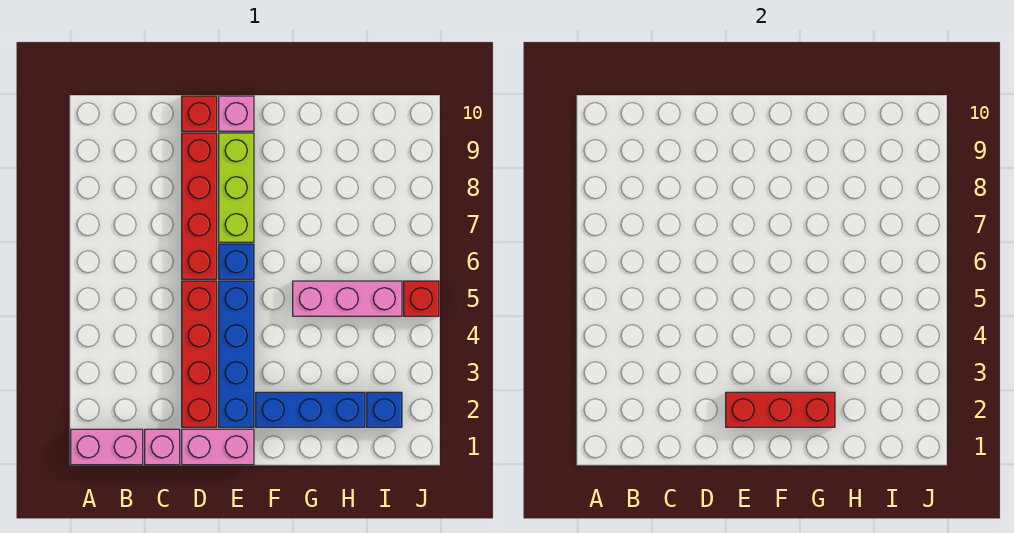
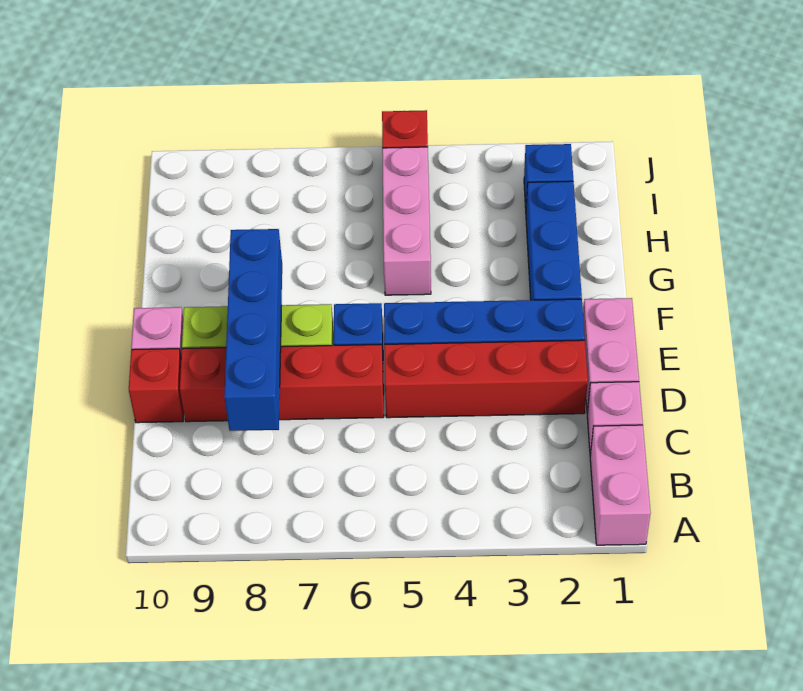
none -> blue brick C8:F8 level 2
red brick E2:G2 level 2 -> none

